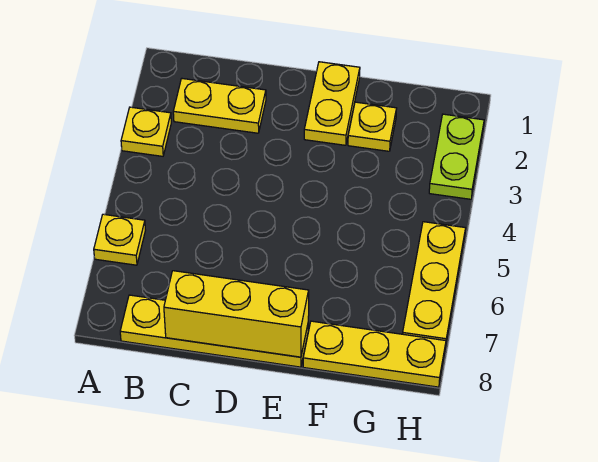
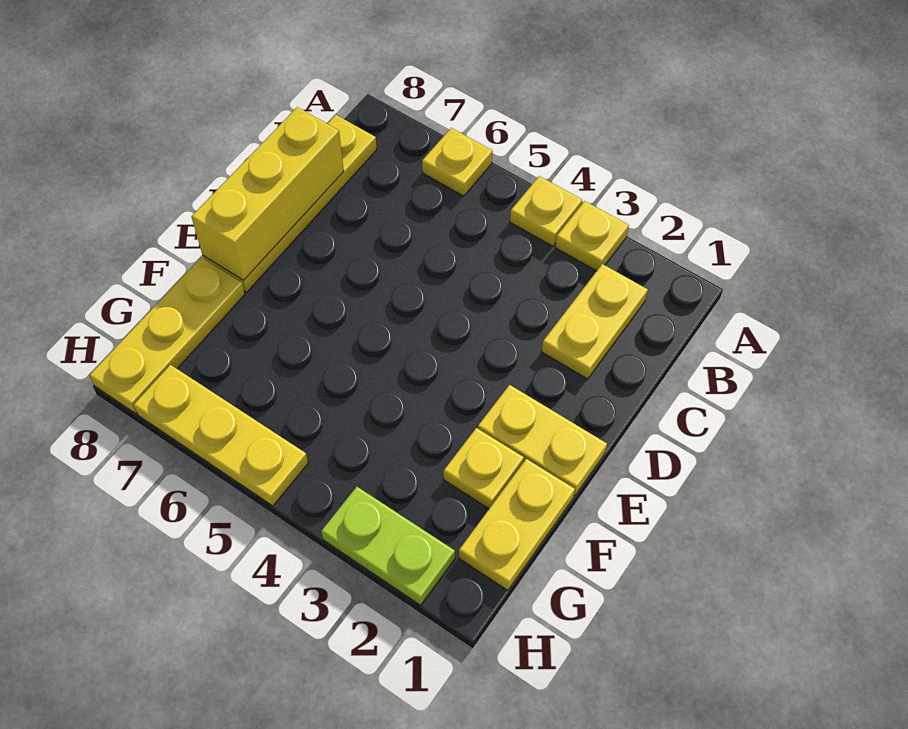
none -> yellow plate A4 level 1
none -> yellow plate F1:G1 level 1

